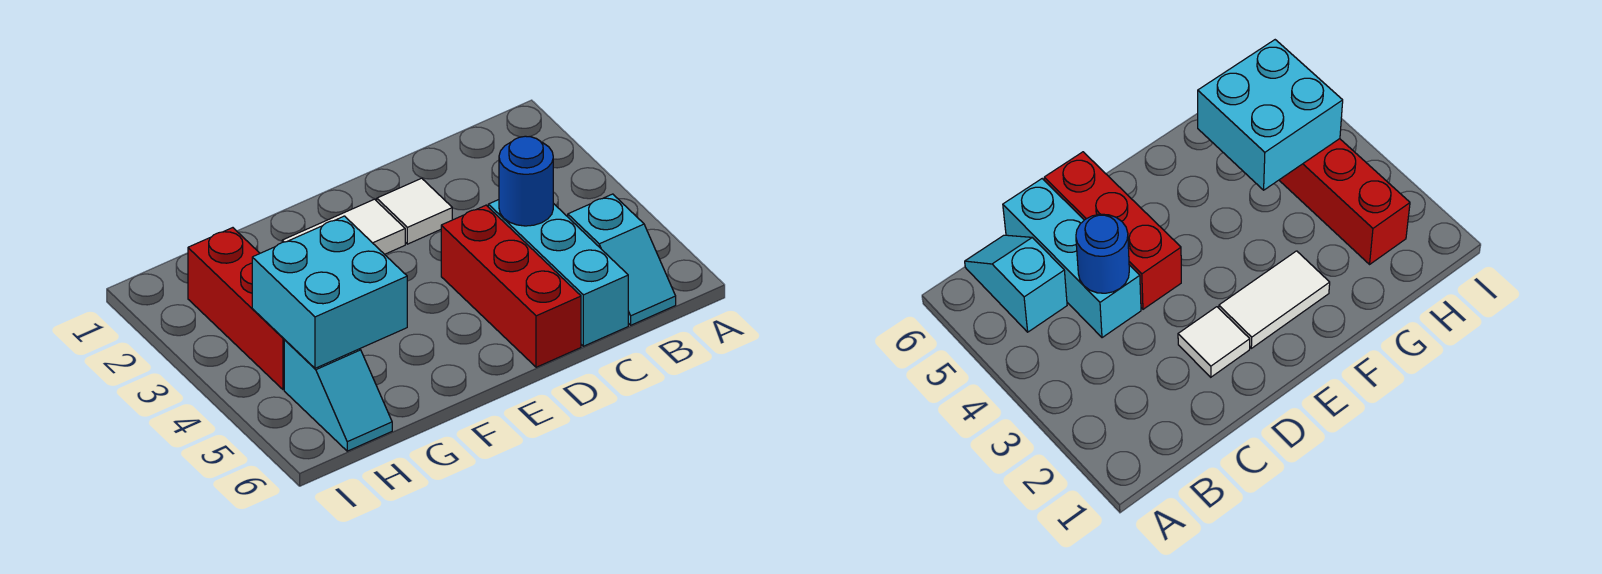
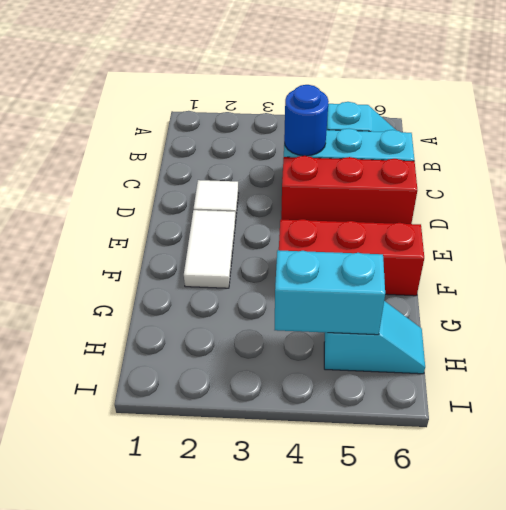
cyan brick G4:H5 level 2 -> cyan brick H4:H5 level 2
red brick H2:H4 level 1 -> red brick F4:F6 level 1

